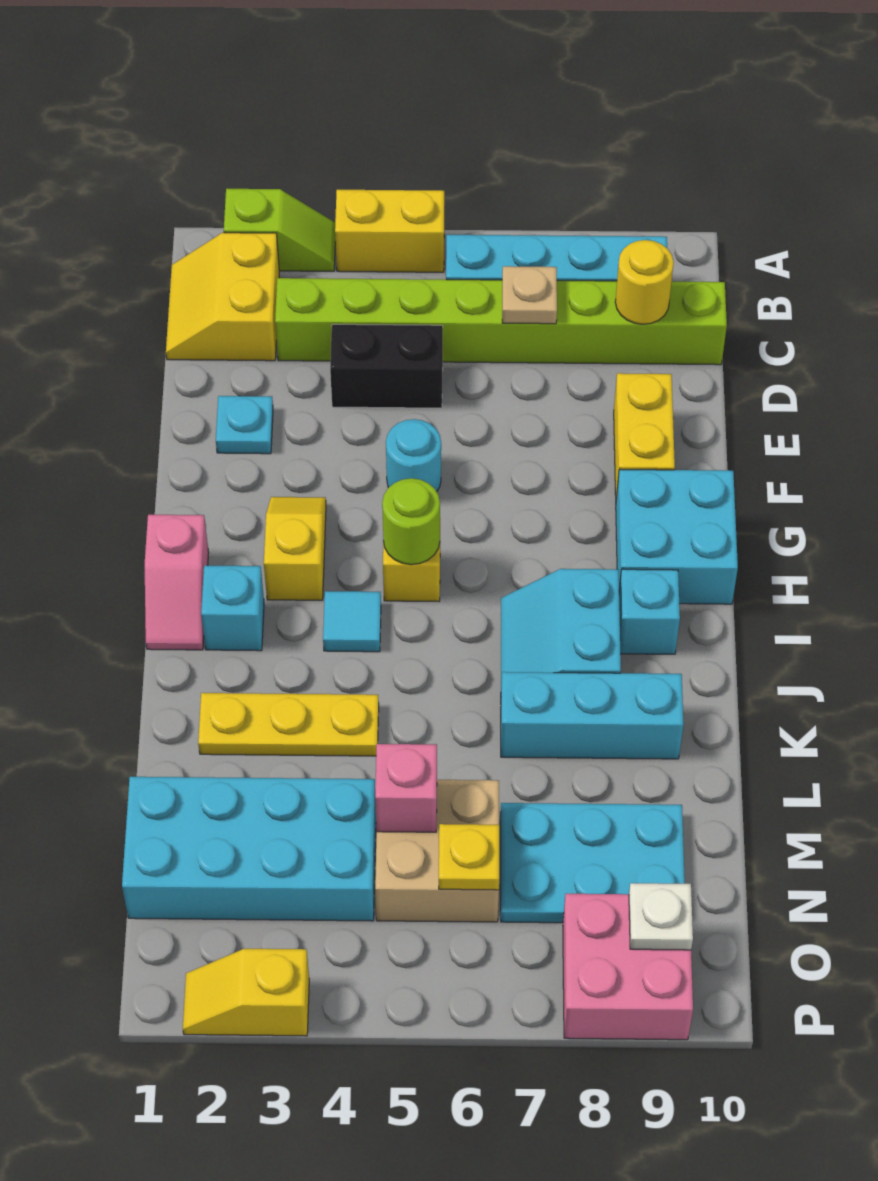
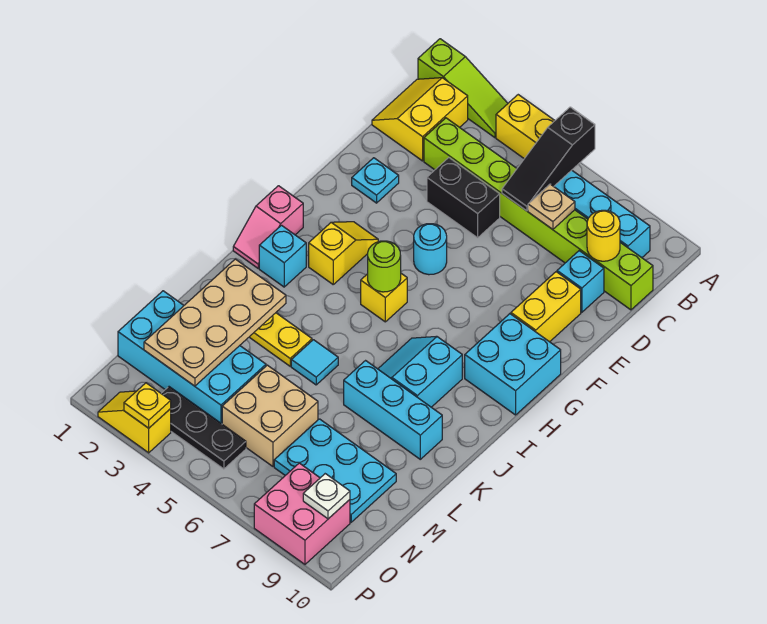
lime slope A2:A3 level 1 top 2 -> lime slope A1:A3 level 1 top 1
none -> black slope A6:C6 level 2 top A
cyan tile I4 level 1 -> cyan tile K5 level 1
cyan brick I9 level 1 -> cyan brick D9 level 1
none -> tan plate K2:N3 level 2
pink brick M5 level 2 -> none
yellow plate N6 level 2 -> yellow plate P3 level 2
none -> black plate O3:O5 level 1

